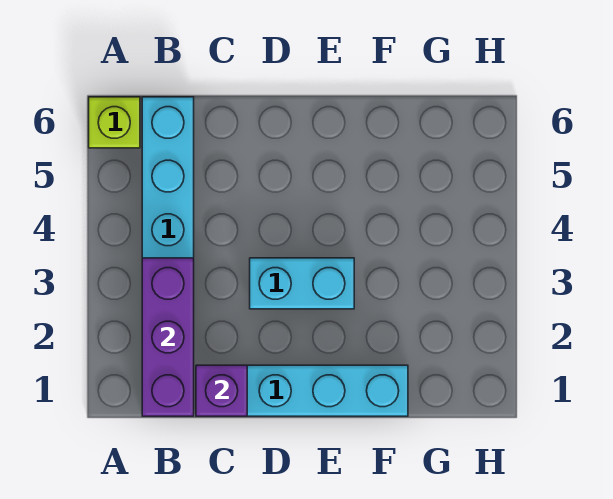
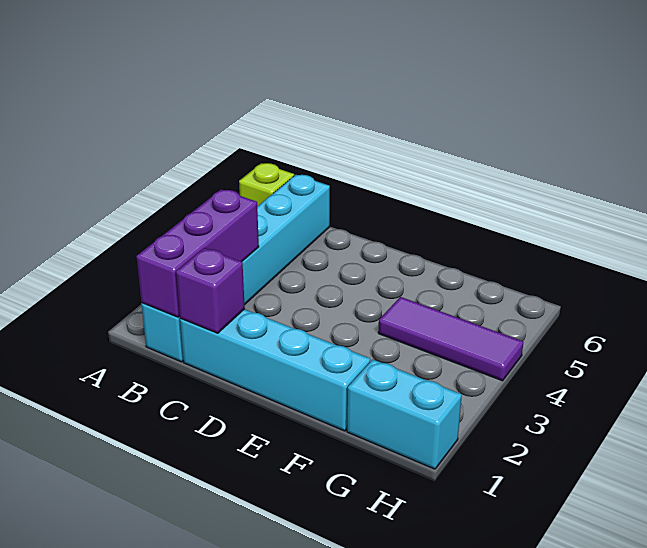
cyan brick D3:E3 level 1 -> cyan brick G1:H1 level 1
none -> purple tile F4:H4 level 1

